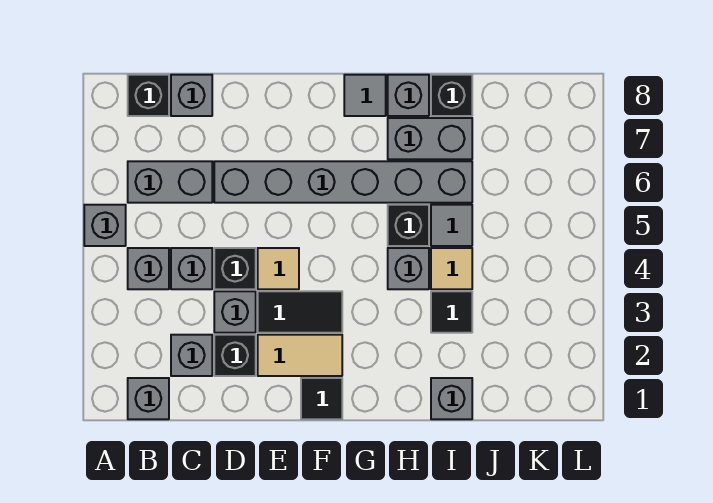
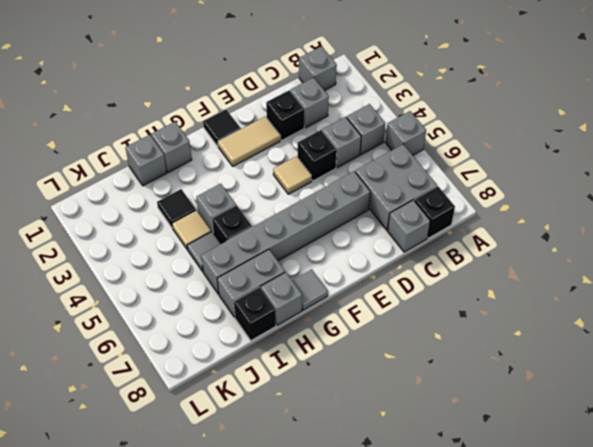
grey brick B6:C6 level 1 -> grey brick B6:C7 level 1
grey brick D3 level 1 -> grey brick H1 level 1
black tile E3:F3 level 1 -> none

